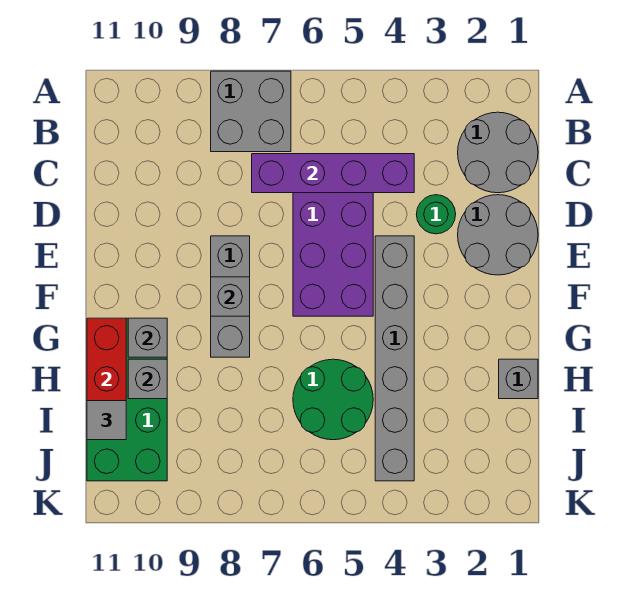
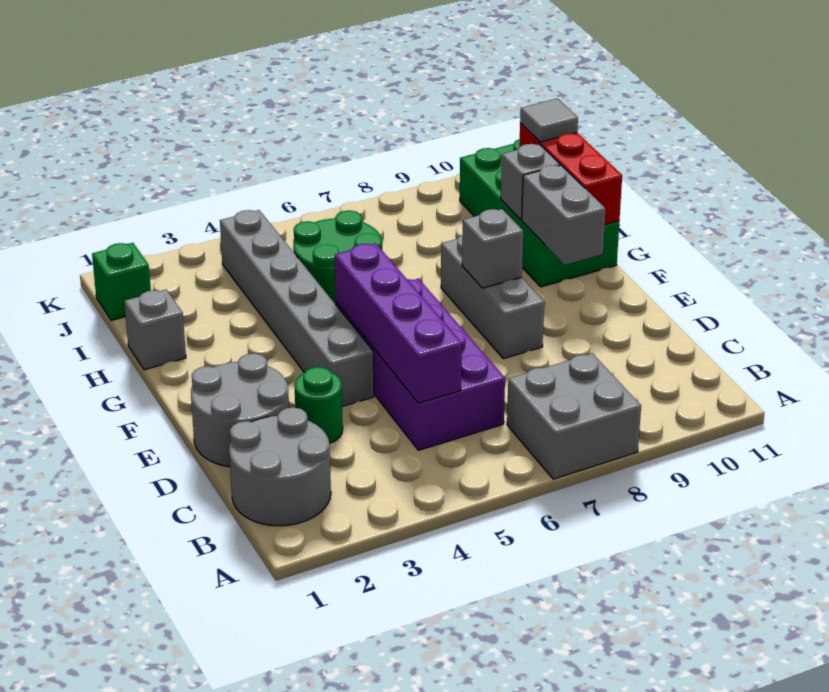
purple brick C4:C7 level 2 -> purple brick C5:F5 level 2
grey brick G10 level 2 -> grey brick F10:G10 level 2
none -> green brick J1 level 1

